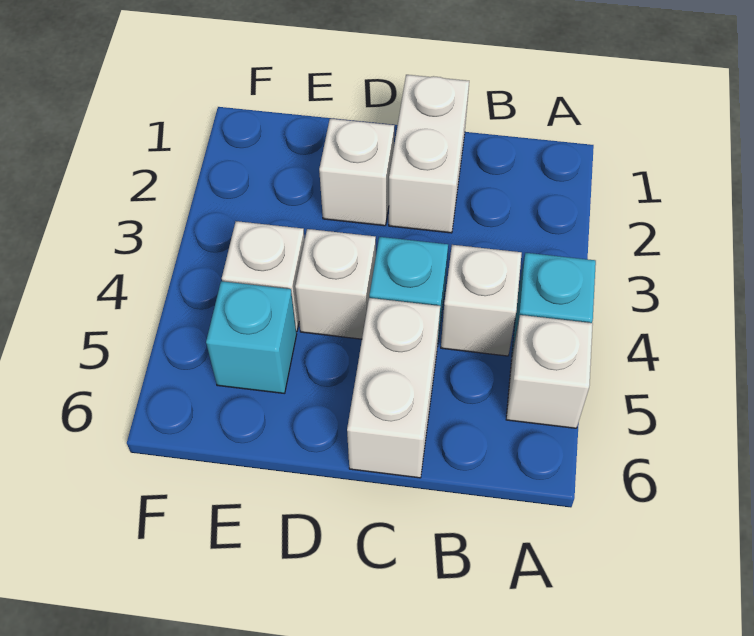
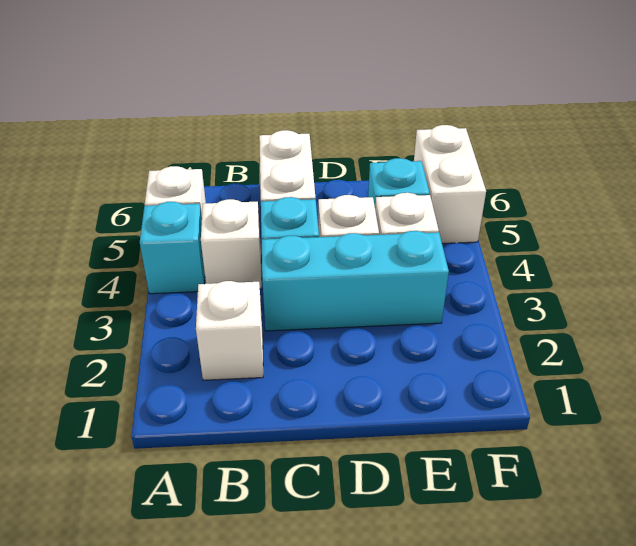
white brick C1:C2 level 1 -> white brick F5:F6 level 1
none -> cyan brick C3:E3 level 1
white brick D2 level 1 -> white brick B2 level 1

